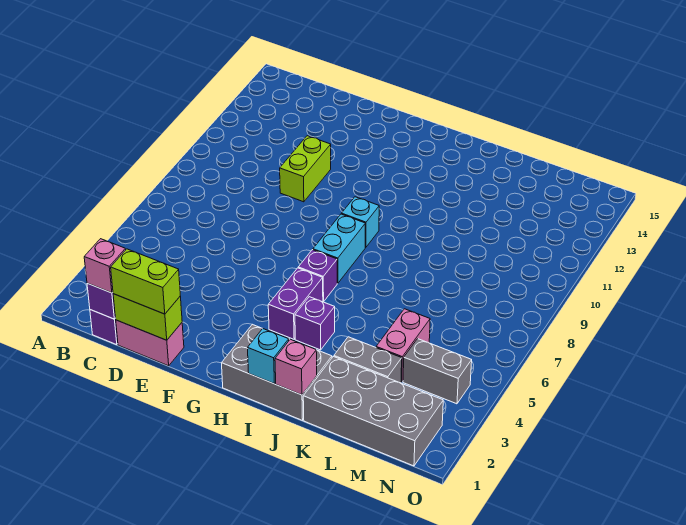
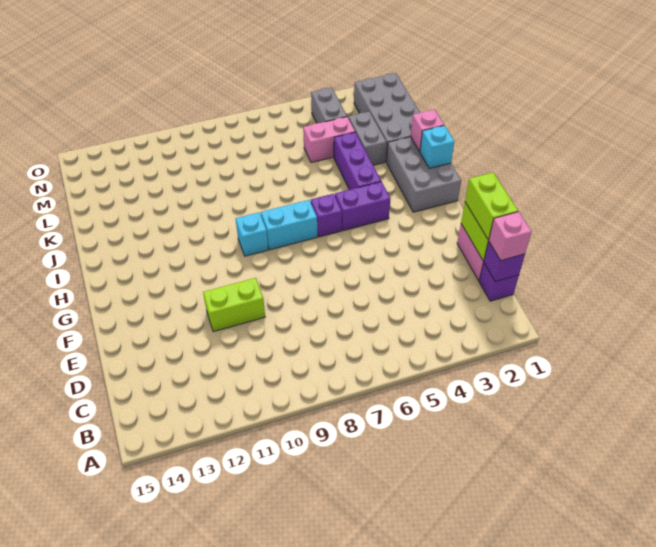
purple brick I4 level 1 -> purple brick I4:K4 level 1

